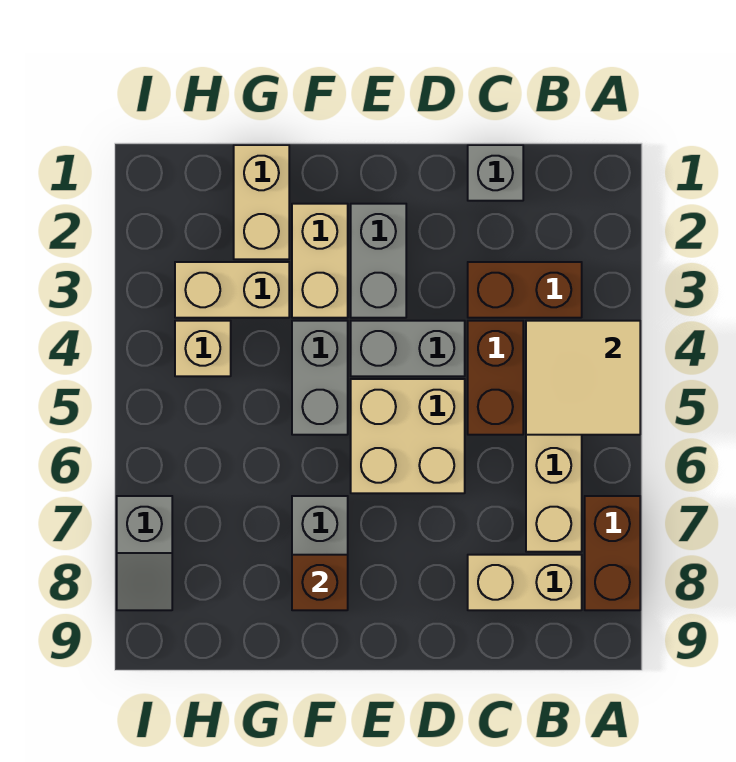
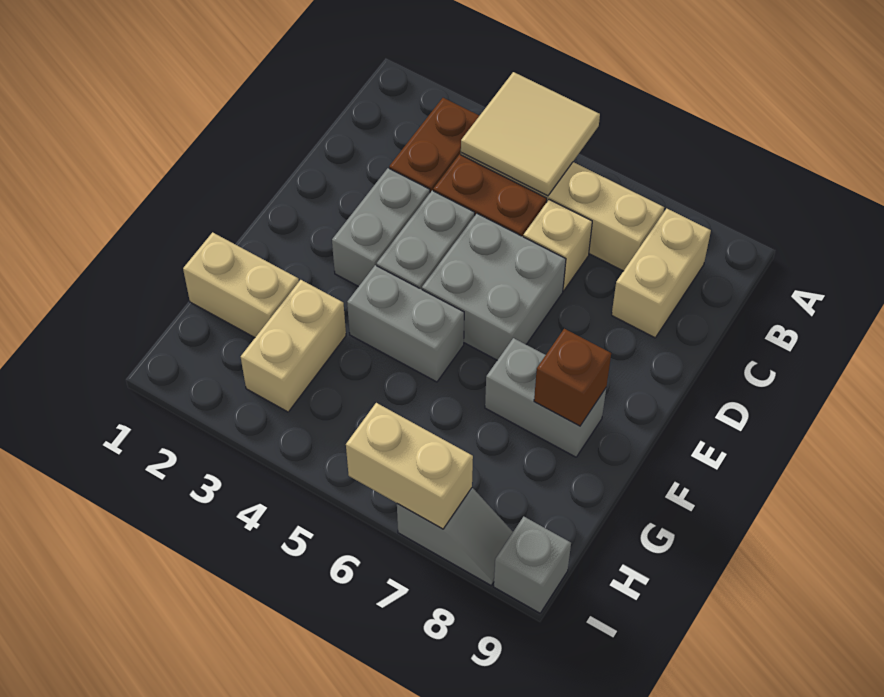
brown brick A7:A8 level 1 -> none
grey brick C1 level 1 -> grey brick I9 level 1
tan brick D5:E6 level 1 -> grey brick D5:E6 level 1
grey brick E2:E3 level 1 -> grey brick D3:E3 level 1
tan brick F2:F3 level 1 -> tan brick I6:I7 level 2
tan brick H4 level 1 -> tan brick C6 level 1

